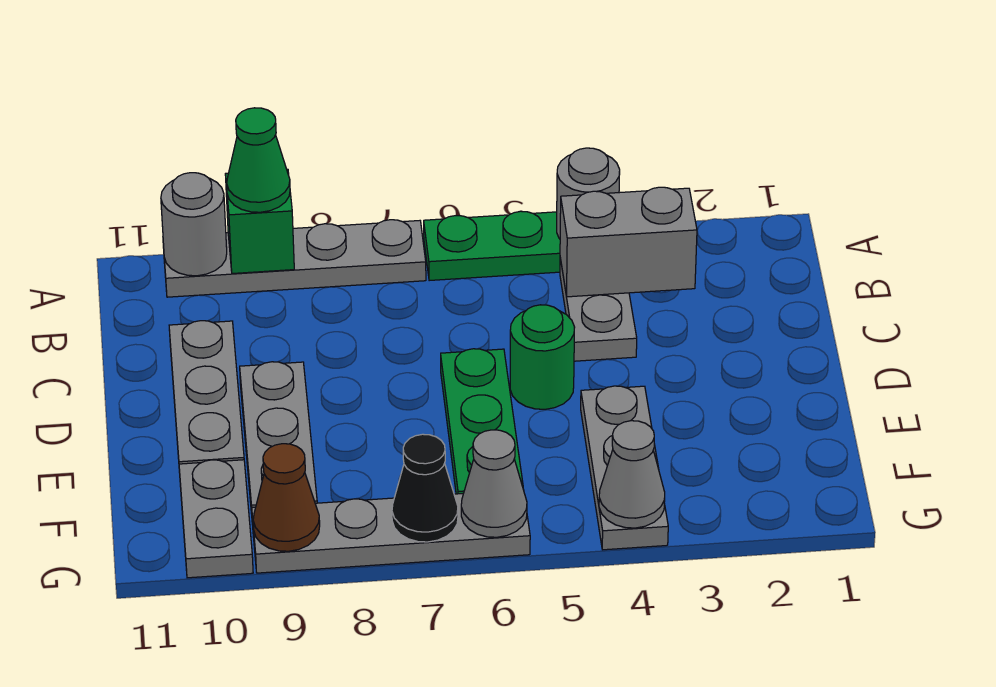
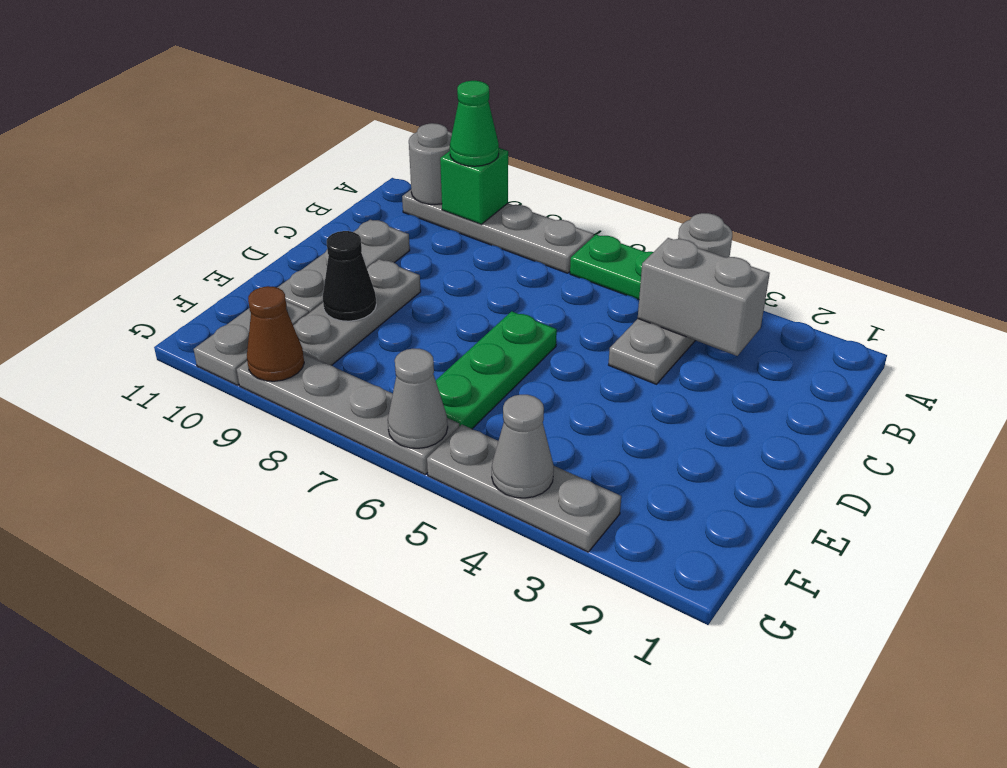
green round brick D5 level 1 -> none
grey plate E4:G4 level 1 -> grey plate G3:G5 level 1
black cone G7 level 2 -> black cone E9 level 2

